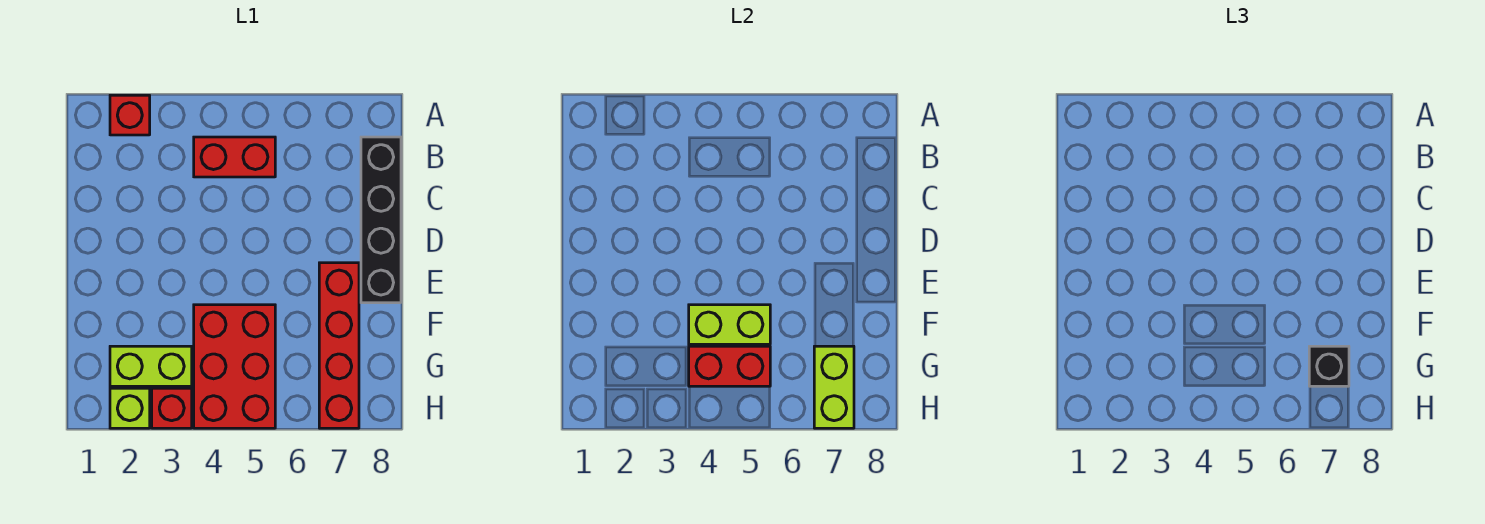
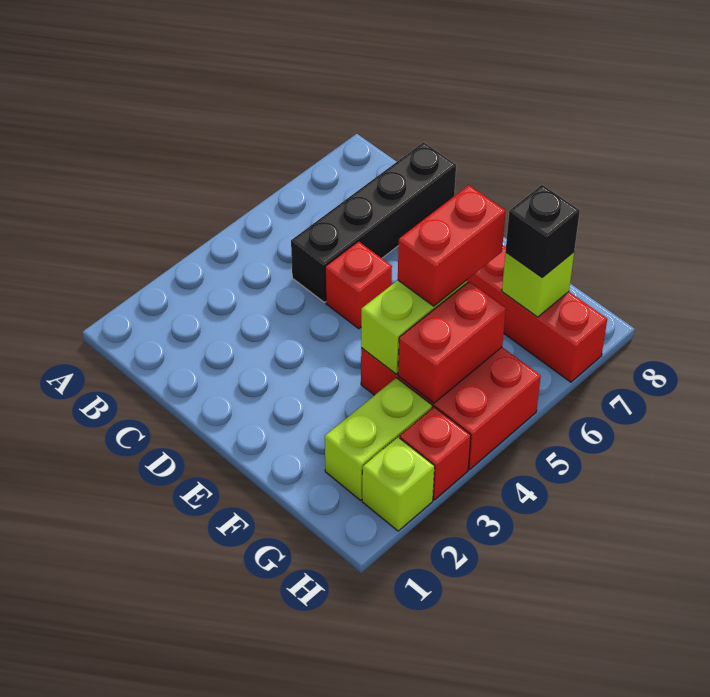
red brick A2 level 1 -> red brick D5 level 1
red brick B4:B5 level 1 -> red brick F5:F6 level 3
black brick B8:E8 level 1 -> black brick C5:C8 level 1
lime brick G7:H7 level 2 -> lime brick G7 level 2

